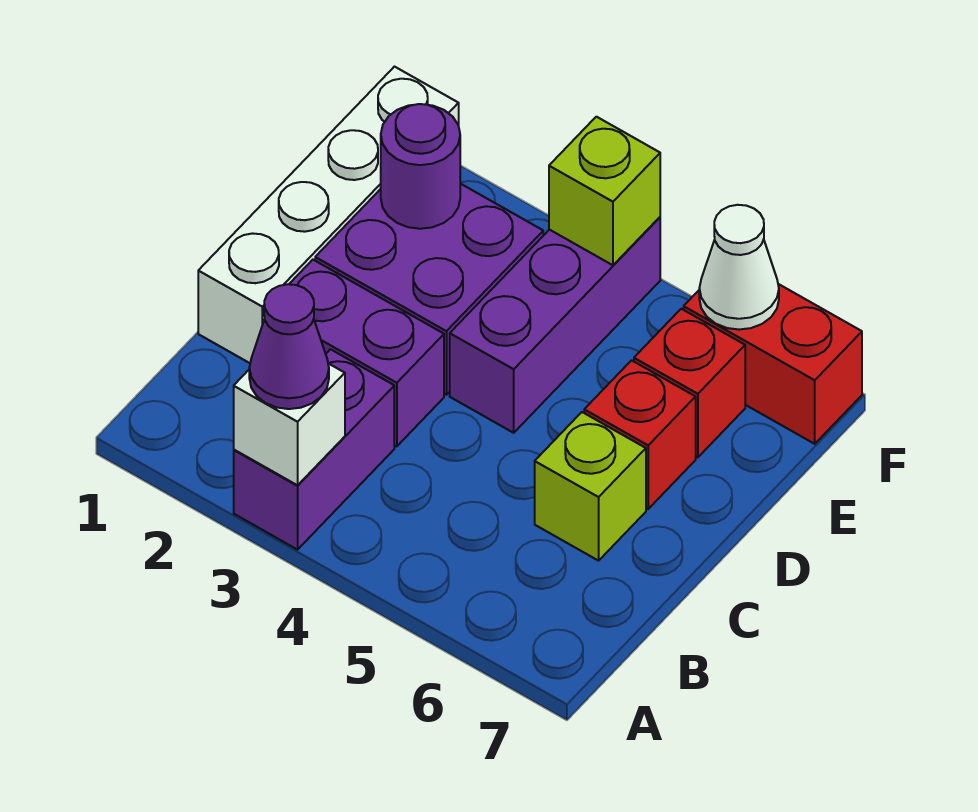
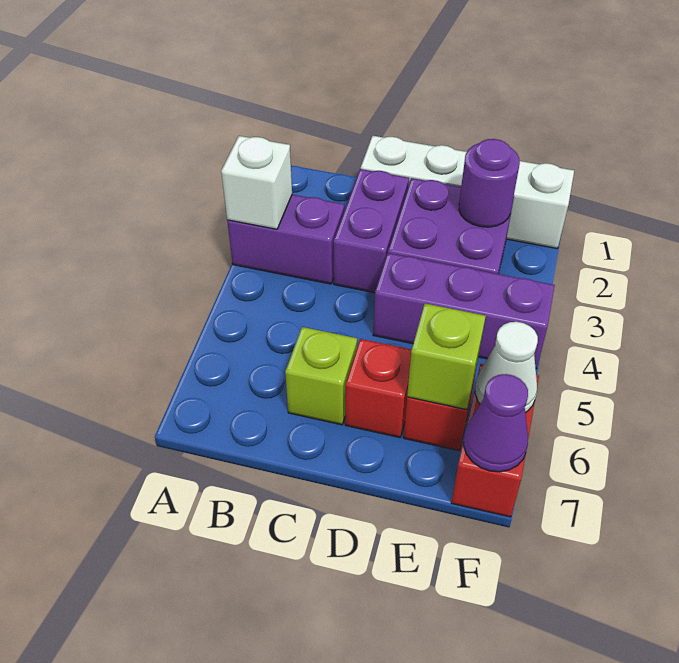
purple cone A3 level 3 -> purple cone F7 level 2
lime brick F4 level 2 -> lime brick E6 level 2

